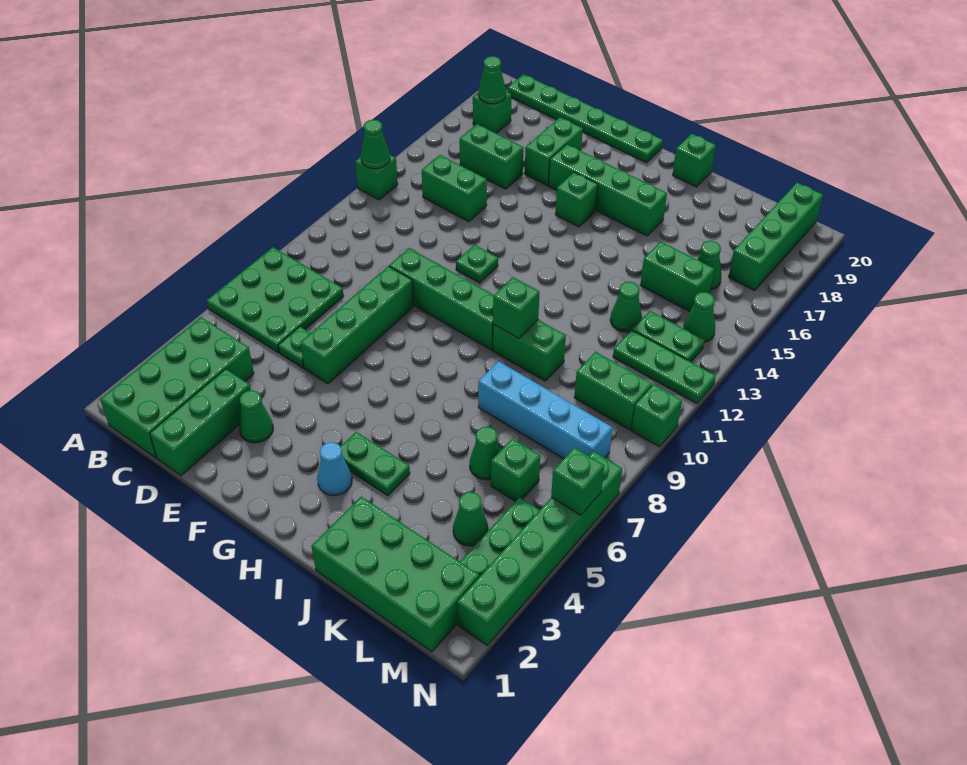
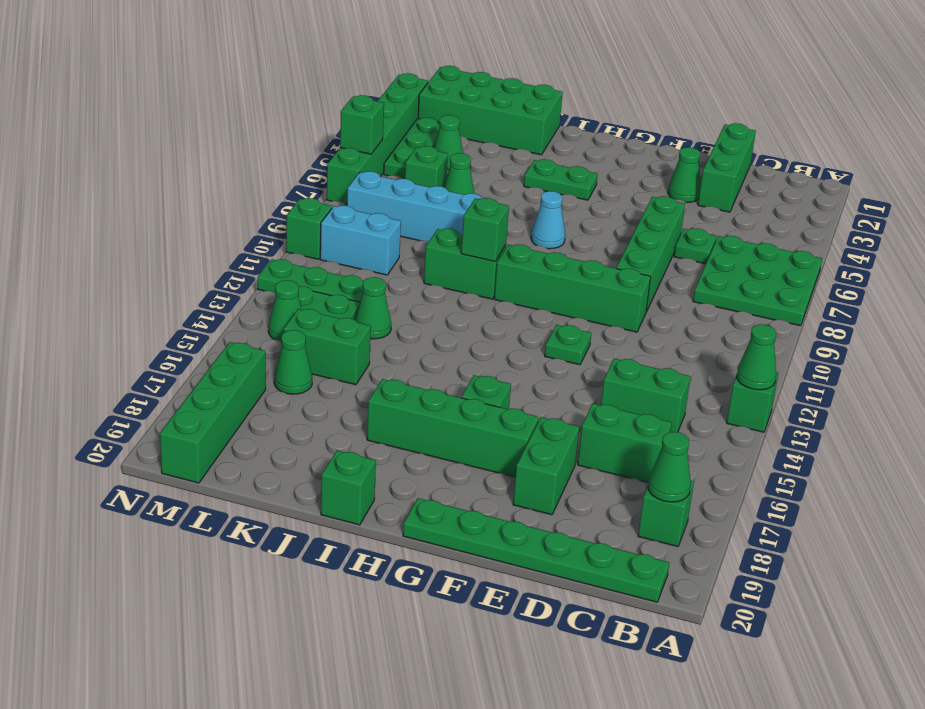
green brick B1:C4 level 1 -> none
cyan cone H3 level 1 -> cyan cone H7 level 1
green brick L10:M10 level 1 -> cyan brick L10:M10 level 1

